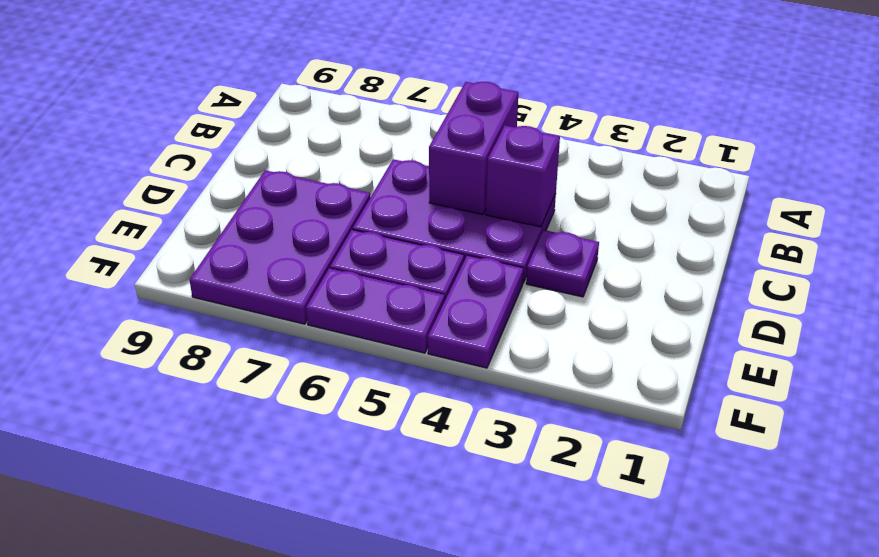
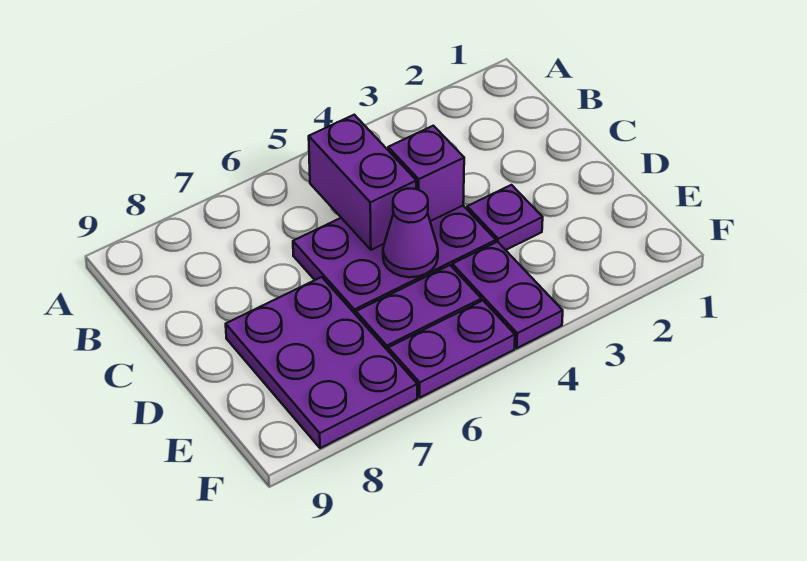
none -> purple cone D5 level 2

